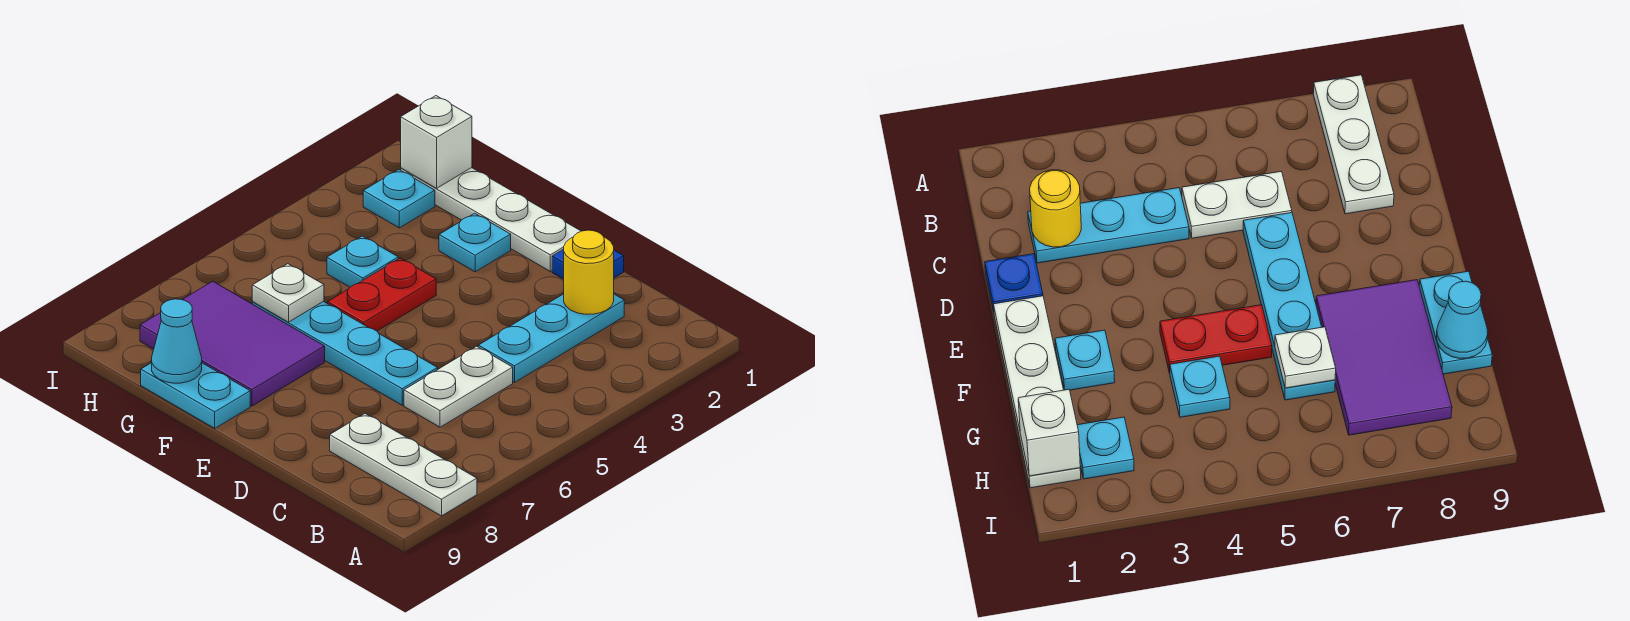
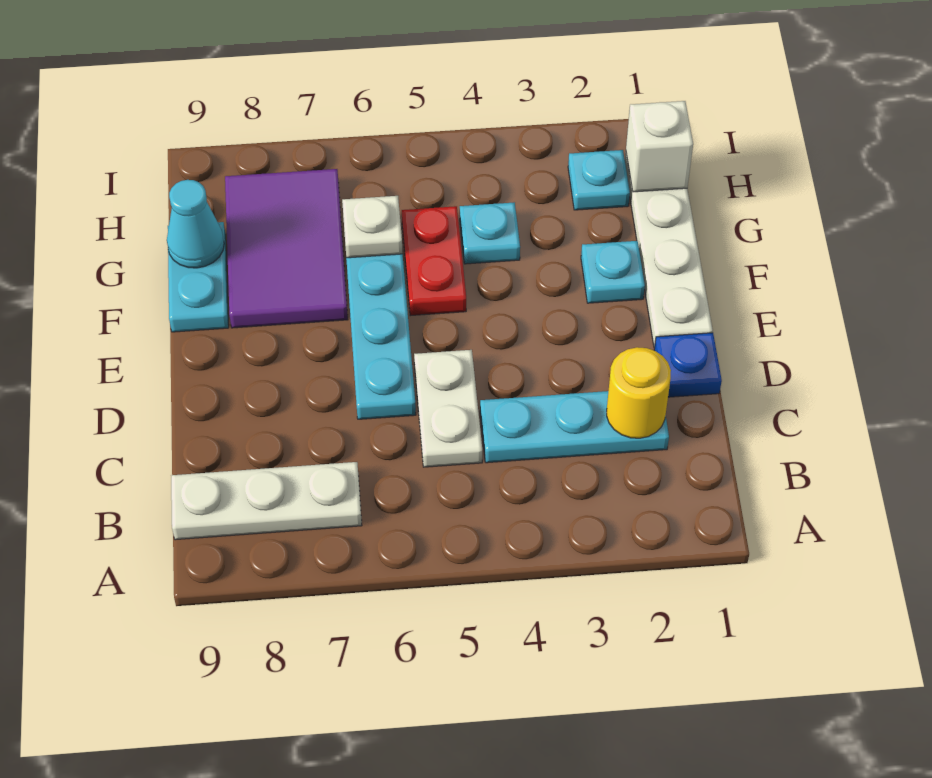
white plate A8:C8 level 1 -> white plate B7:B9 level 1
white plate C5:C6 level 1 -> white plate C5:D5 level 1
red plate F4:F5 level 1 -> red plate F5:G5 level 1

